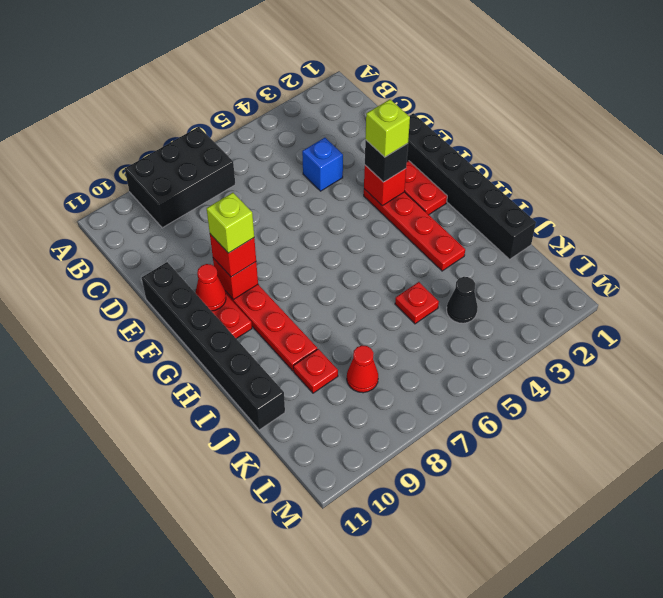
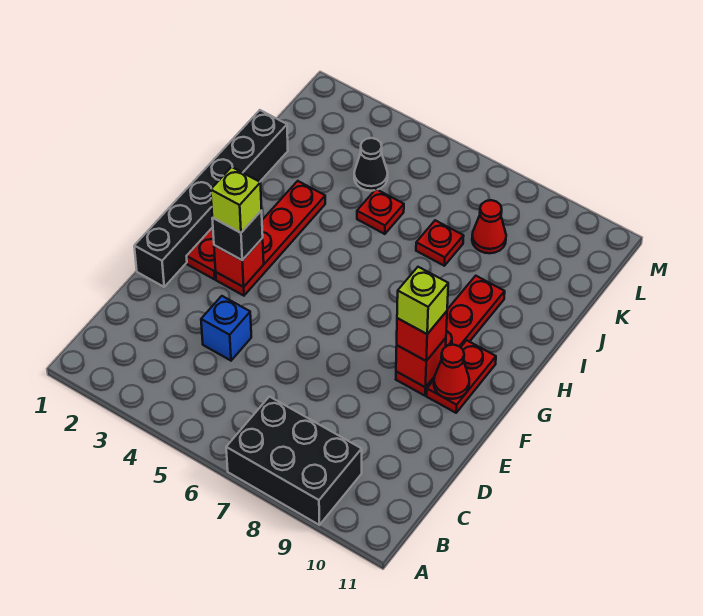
black brick E11:J11 level 1 -> none
red plate J9 level 1 -> red plate J7 level 1

